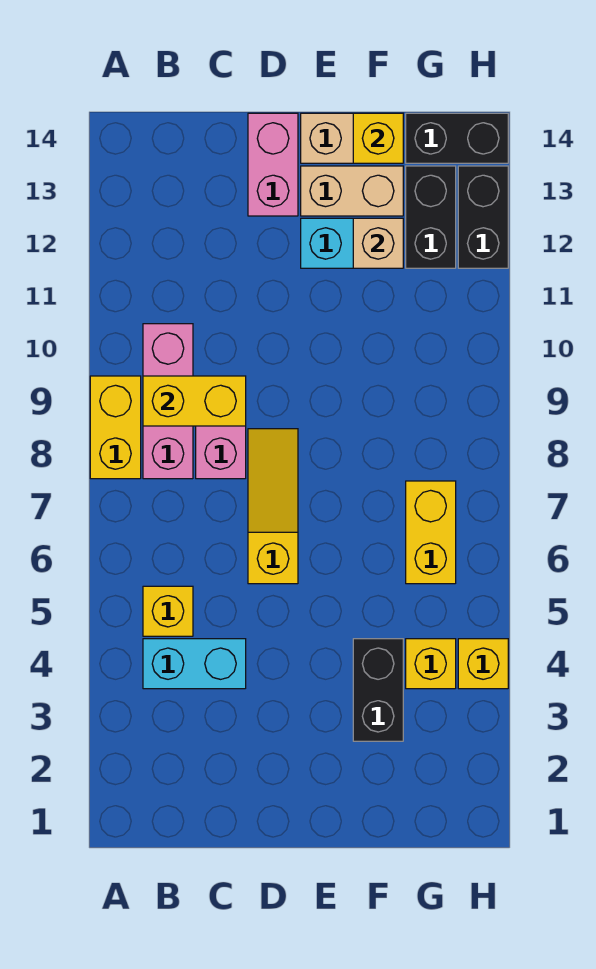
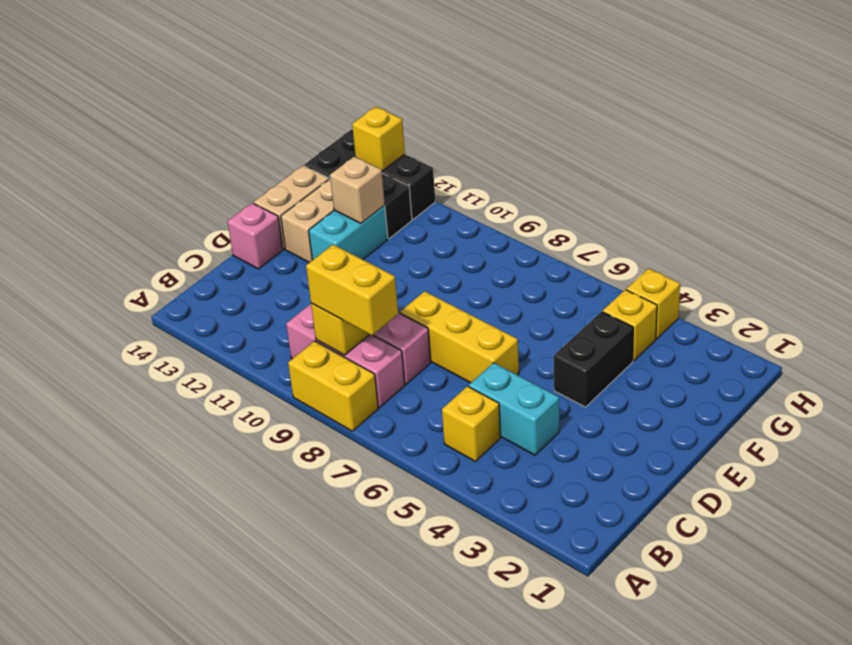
cyan brick B4:C4 level 1 -> cyan brick C4:C5 level 1
yellow slope D6:D8 level 1 top 6 -> yellow brick D6:D8 level 1
pink brick D13:D14 level 1 -> pink brick D14 level 1
black brick F3:F4 level 1 -> black brick E4:F4 level 1
yellow brick F14 level 2 -> yellow brick H13 level 2
yellow brick G6:G7 level 1 -> yellow brick B8:B9 level 3

